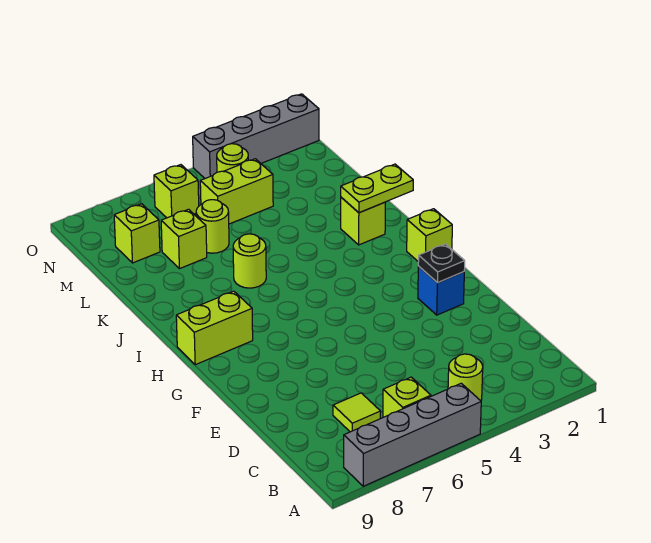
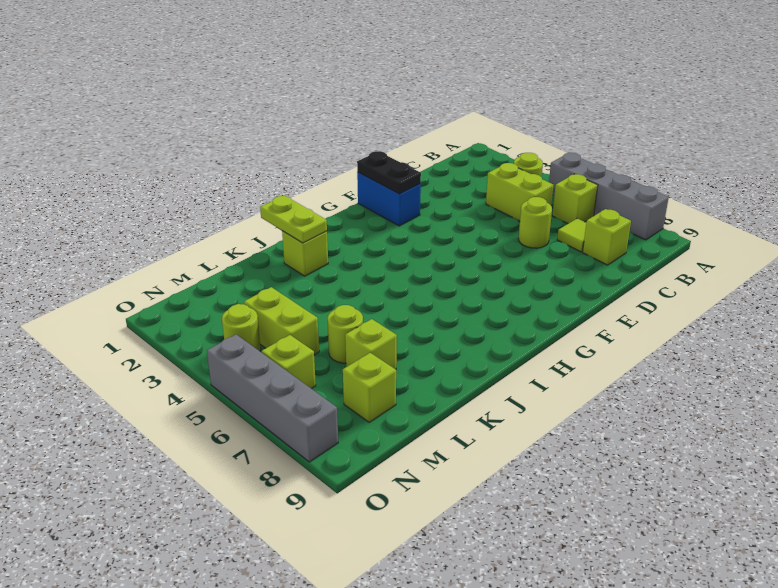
blue brick F2 level 1 -> blue brick F1:F2 level 1
black plate F2 level 2 -> black plate F1:F2 level 2
lime brick H1 level 1 -> lime brick C8 level 1
lime brick H8:H9 level 1 -> lime brick C4:C5 level 1
lime round brick J6 level 1 -> lime round brick D6 level 1
grey brick O1:O4 level 1 -> grey brick O5:O8 level 1

